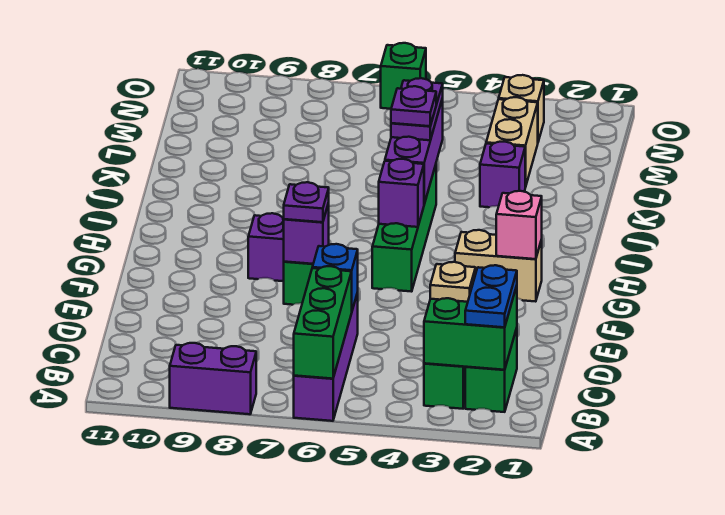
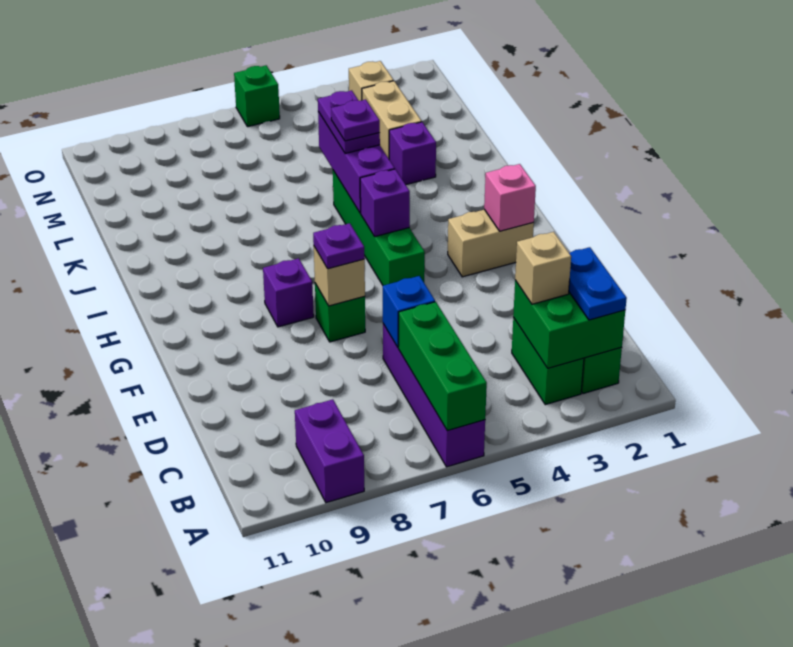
purple brick A8:A9 level 1 -> purple brick A9:B9 level 1
tan plate C3 level 3 -> tan brick C3 level 3
purple brick F7 level 2 -> tan brick F7 level 2

